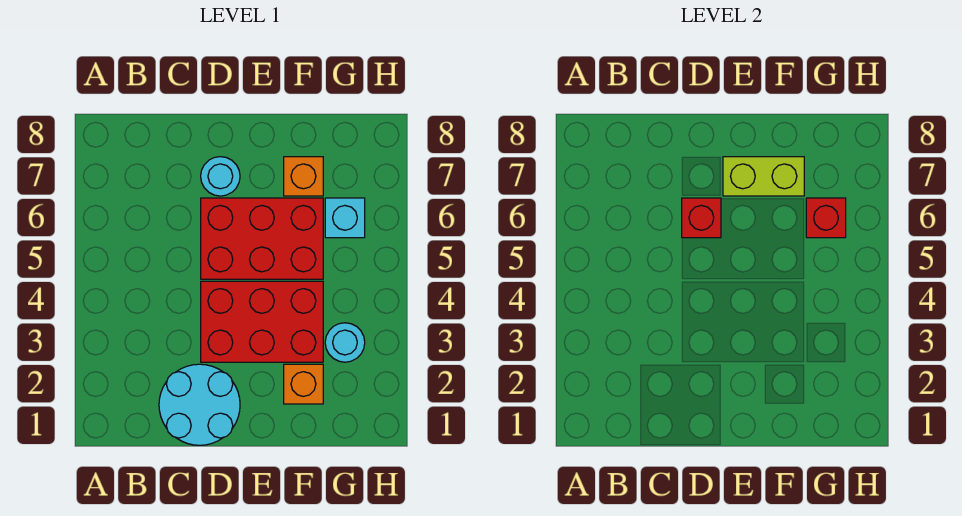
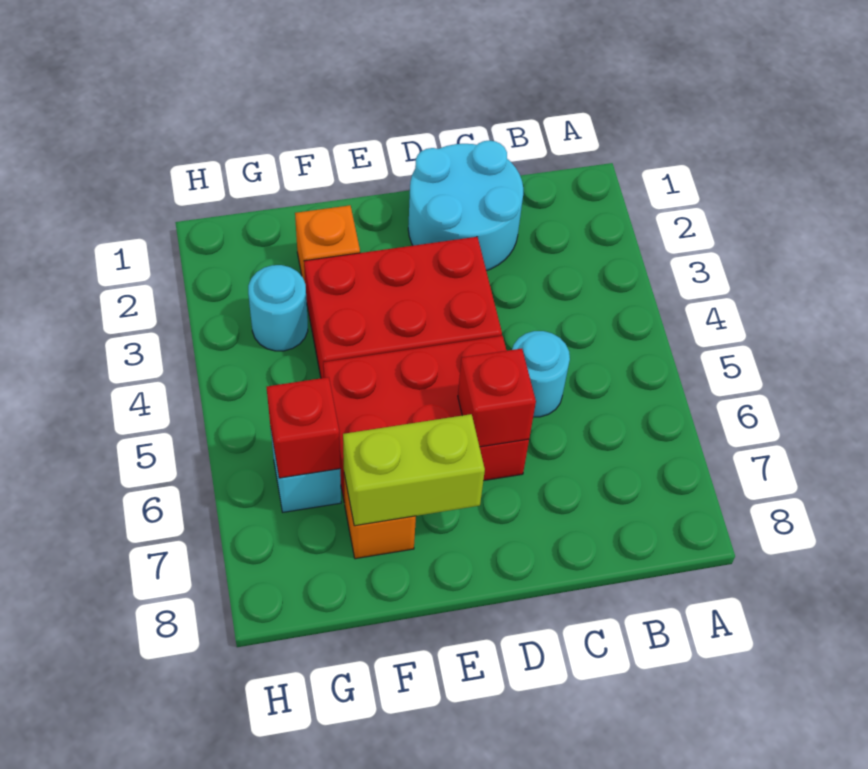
cyan round brick D7 level 1 -> cyan round brick C5 level 1

